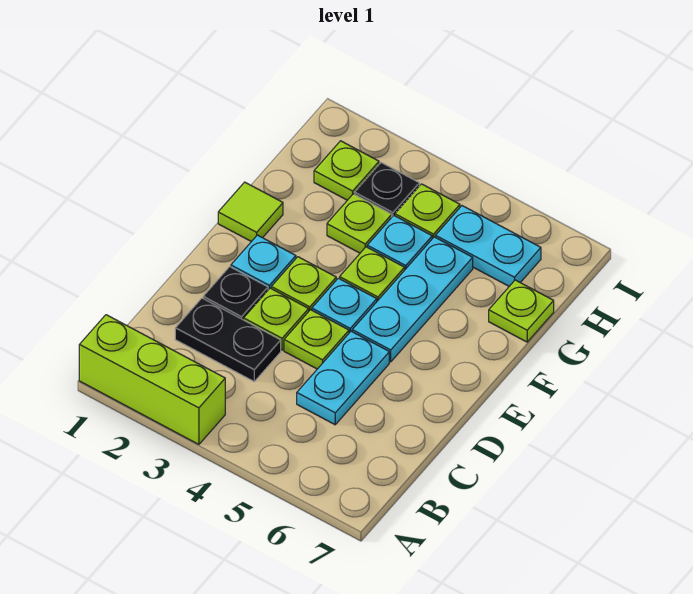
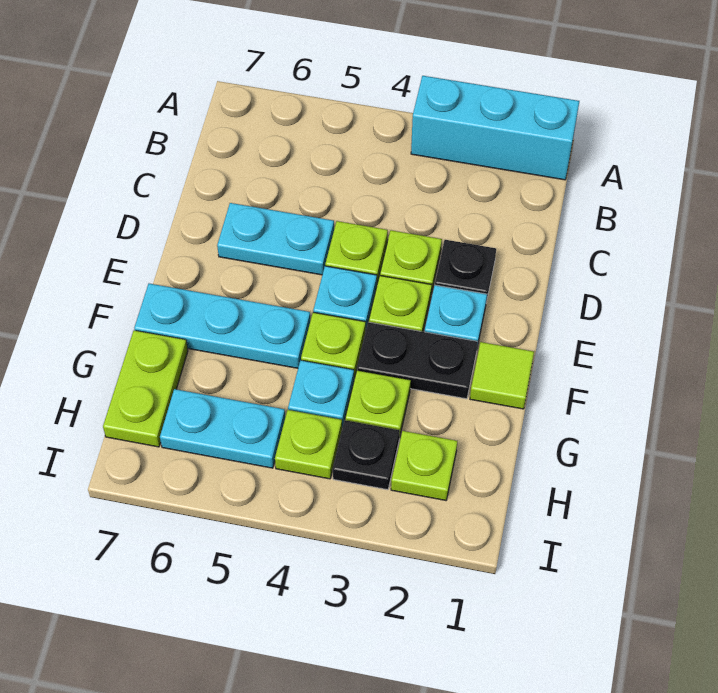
lime brick A1:A3 level 1 -> cyan brick A1:A3 level 1
black plate C2:C3 level 1 -> black plate F2:F3 level 1
cyan plate C5:D5 level 1 -> cyan plate D5:D6 level 1
cyan plate E5:G5 level 1 -> cyan plate F5:F7 level 1
lime plate G7 level 1 -> lime plate G7:H7 level 1

